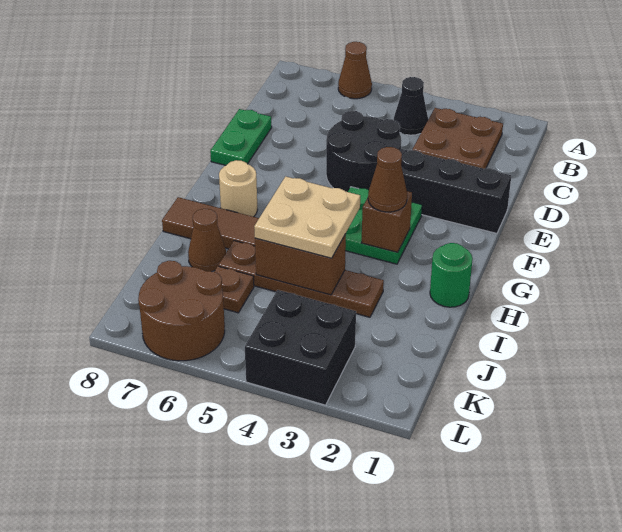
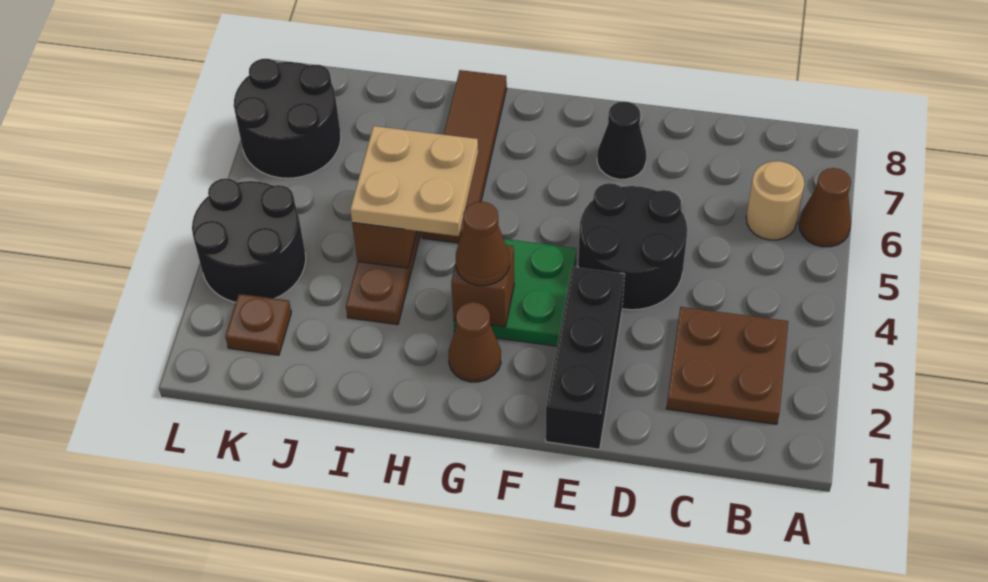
black cone B4 level 1 -> black cone E7 level 1
green plate D8:E8 level 1 -> none
tan round brick G7 level 1 -> tan round brick B6 level 1
green round brick H1 level 1 -> none
brown cone I7 level 1 -> brown cone G2 level 1
brown plate J6 level 1 -> brown plate K2 level 1
black brick K3:L4 level 1 -> black round brick K3:L4 level 1
brown round brick K6:L7 level 1 -> black round brick K6:L7 level 1

